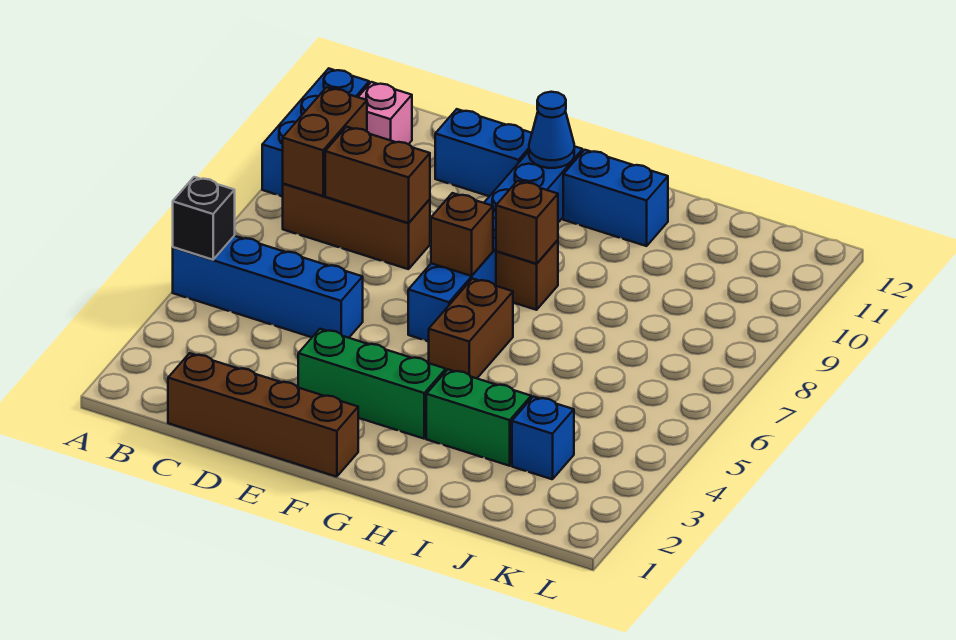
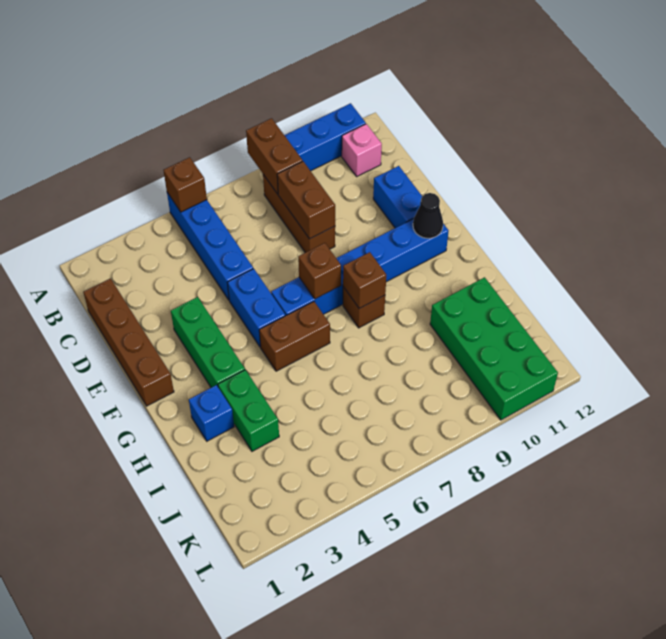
black brick A5 level 2 -> brown brick A5 level 2
brown brick B8:B9 level 2 -> brown brick A8:B8 level 2
blue cone F11 level 2 -> black cone F11 level 2
blue brick G11:H11 level 1 -> blue brick E5:F5 level 1
none -> green brick I10:L11 level 1
blue brick J3 level 1 -> blue brick H2 level 1

